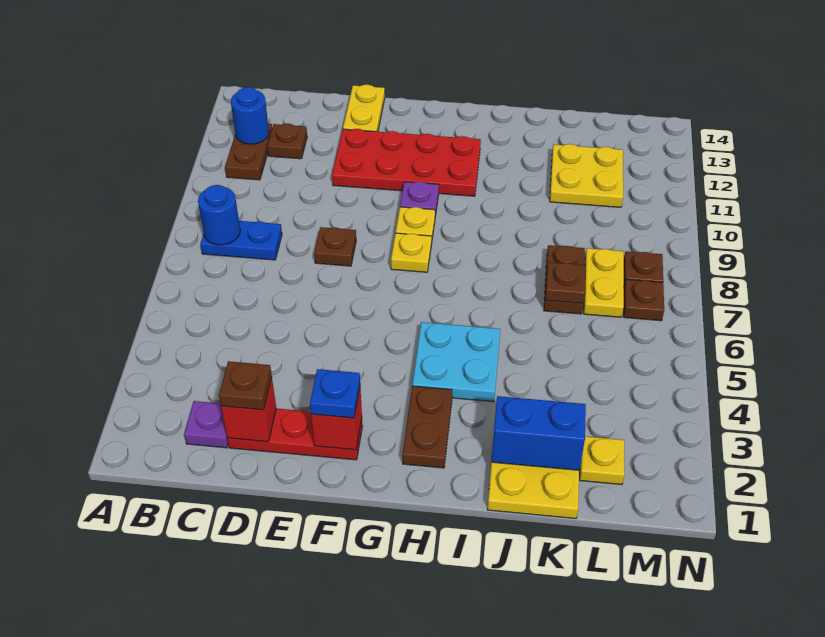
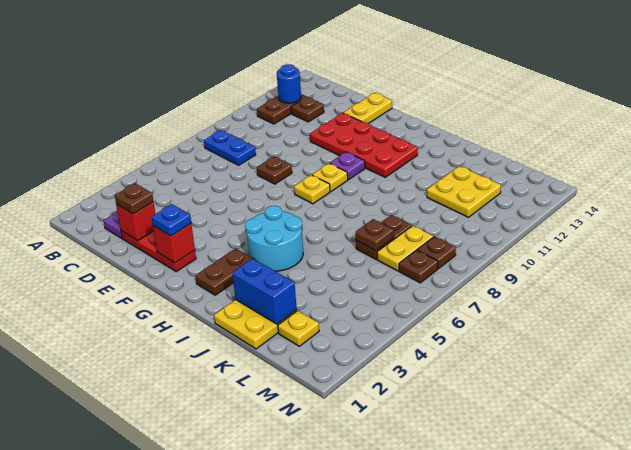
blue round brick B8 level 2 -> none
cyan plate H4:I5 level 1 -> cyan round brick H4:I5 level 1

